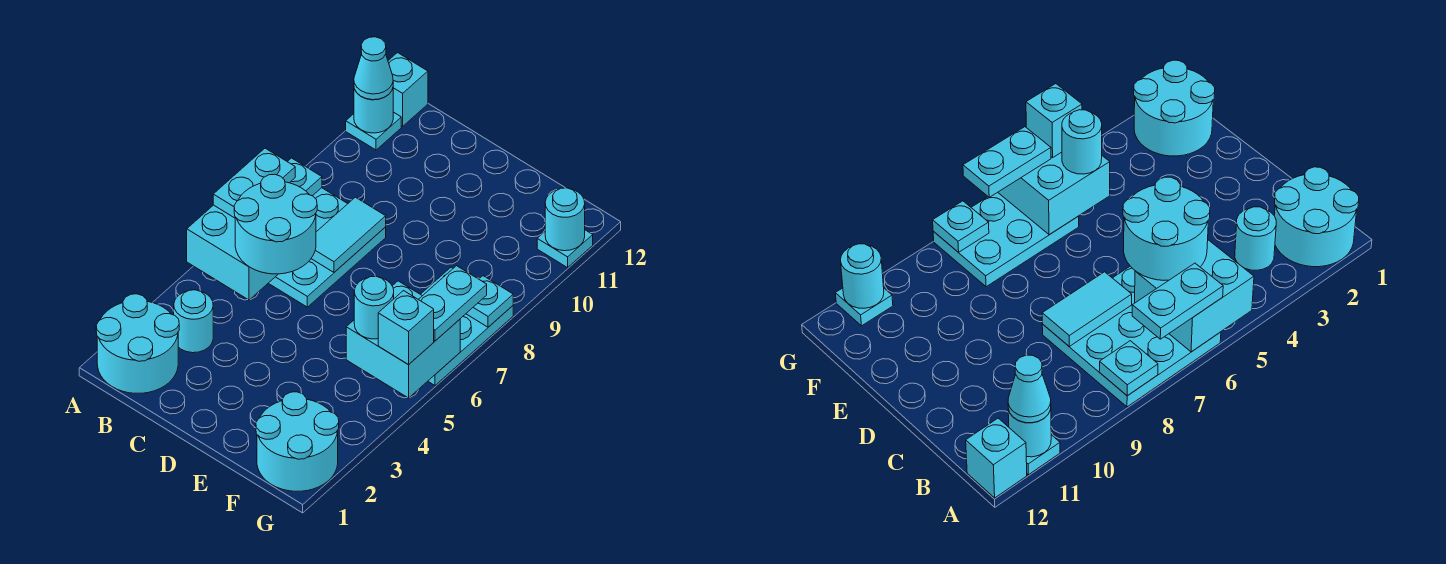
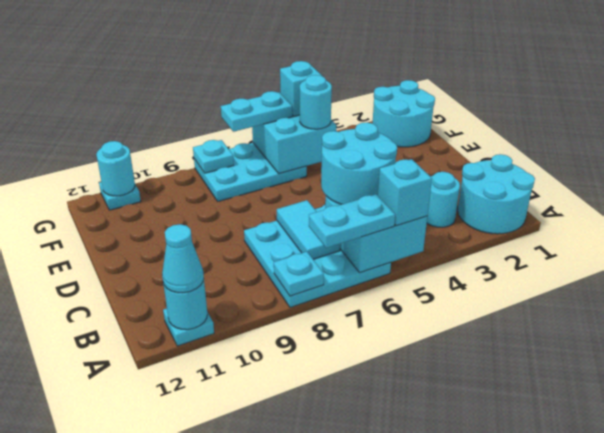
cyan brick A12 level 1 -> cyan brick A5 level 3
cyan tile C7:C8 level 2 -> cyan tile B7:C7 level 2

